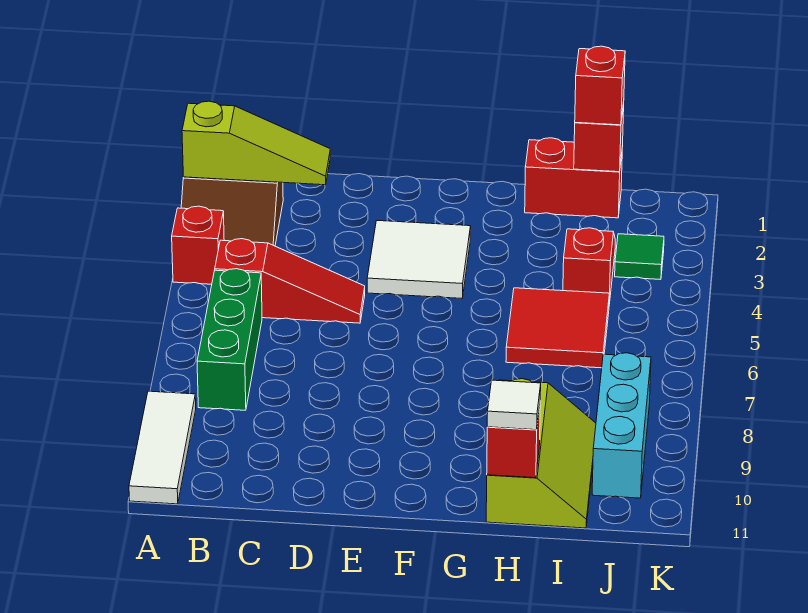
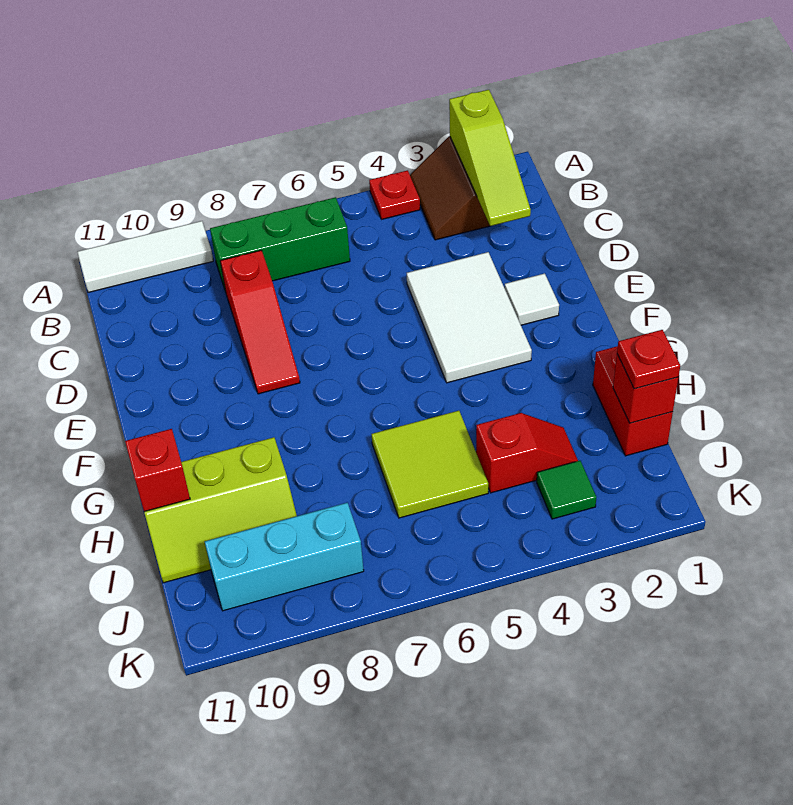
red brick A4 level 1 -> red plate A4 level 1
red slope B5:D5 level 1 top B -> red slope C8:E8 level 1 top C
white tile E3:F4 level 1 -> white tile D3:F4 level 1
red tile H5:I6 level 1 -> lime tile H5:I6 level 1
white tile H11 level 3 -> white tile E2 level 1
red brick I1 level 3 -> red plate I1 level 3

